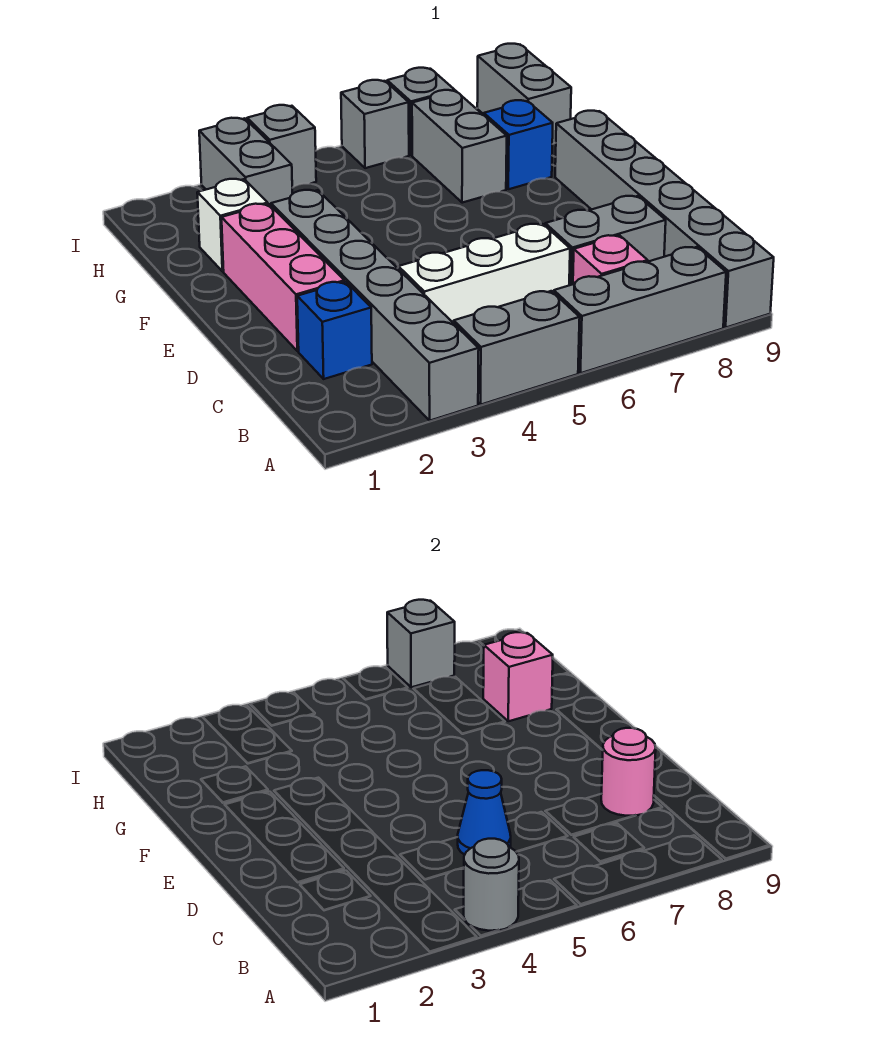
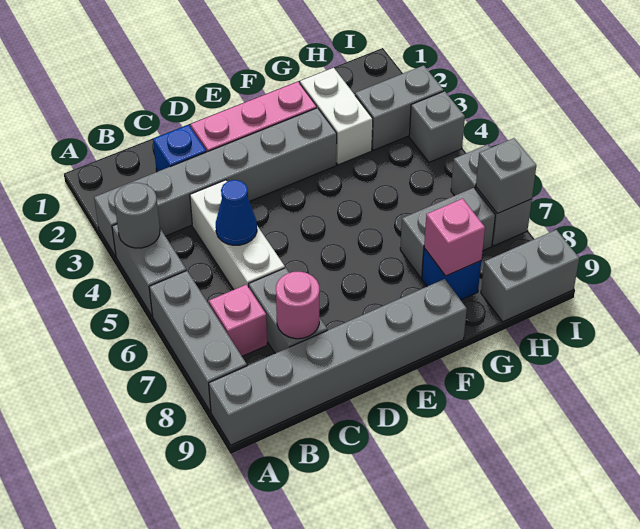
white brick G2 level 1 -> white brick G2:G3 level 1

